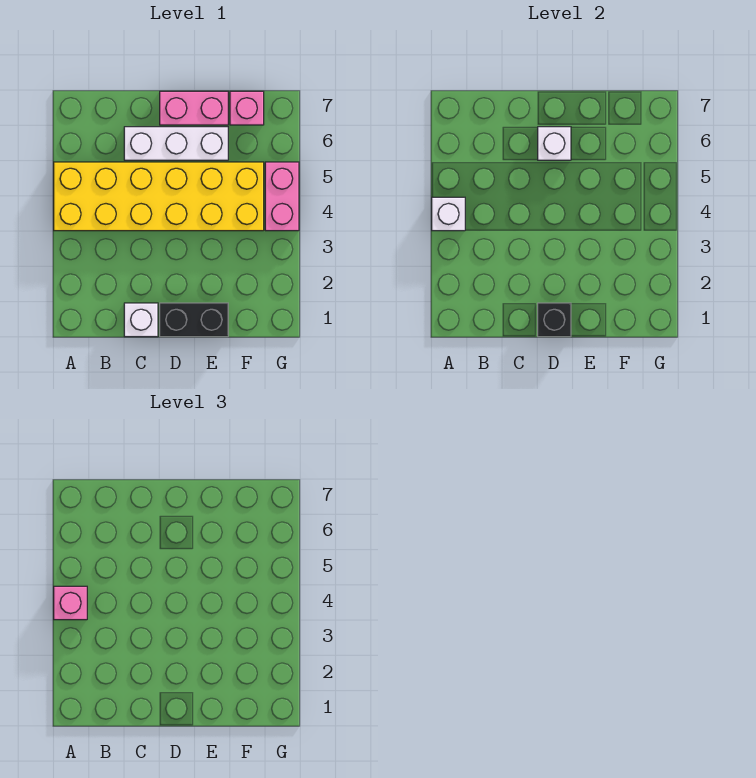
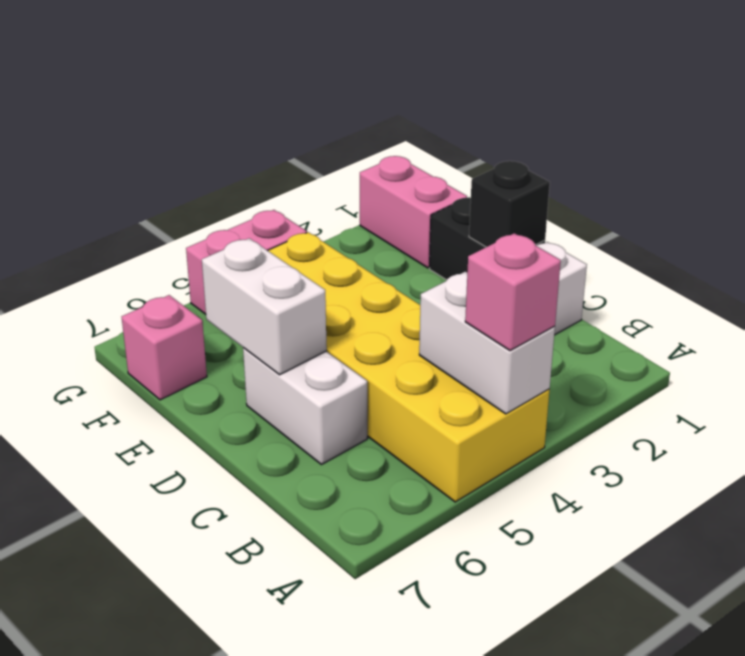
white brick A4 level 2 -> white brick A4:B4 level 2
white brick C6:E6 level 1 -> white brick C6:D6 level 1
white brick D6 level 2 -> white brick D6:E6 level 2
pink brick D7:E7 level 1 -> pink brick F1:G1 level 1

